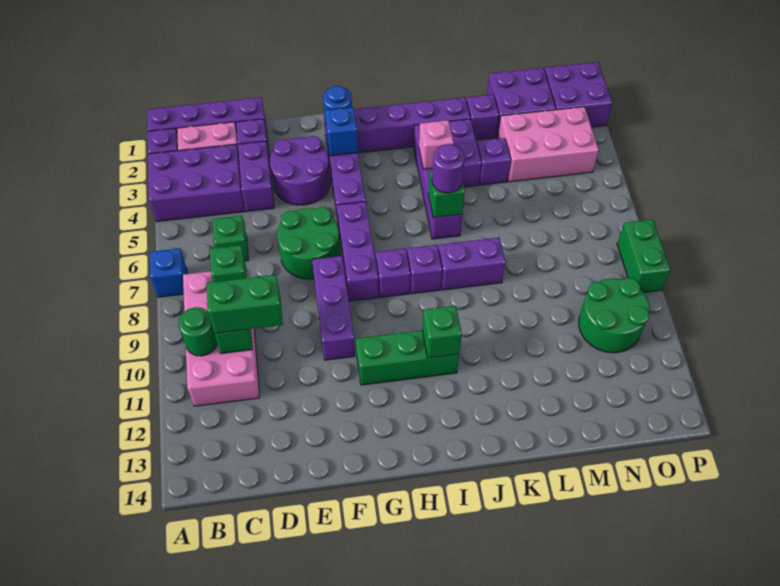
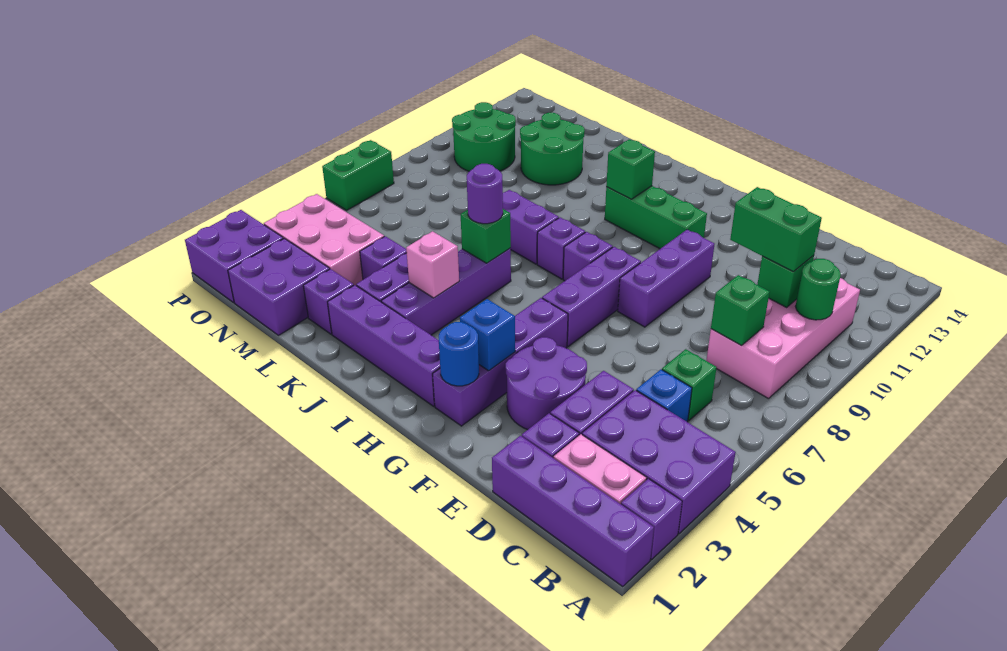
blue brick A7 level 1 -> blue brick C5 level 1
green round brick E6:F7 level 1 -> green round brick L11:M12 level 1
green brick P8:P9 level 1 -> green brick P6:P7 level 1

